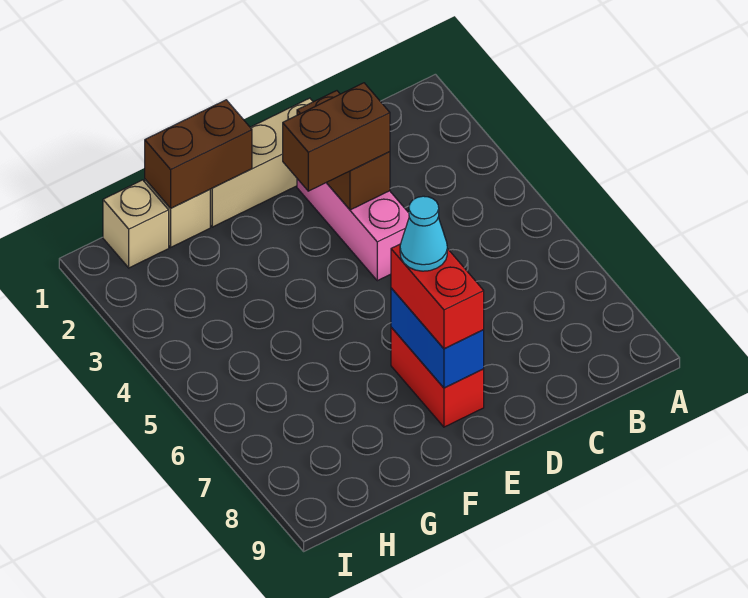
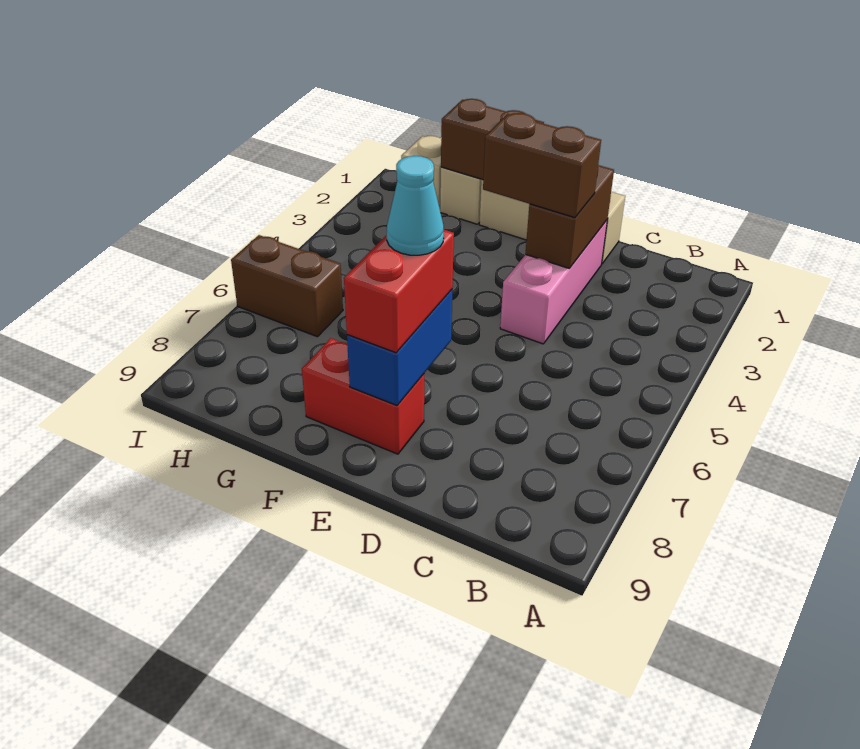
red brick E7:E8 level 1 -> red brick E8:F8 level 1
none -> brown brick H6:I6 level 1

